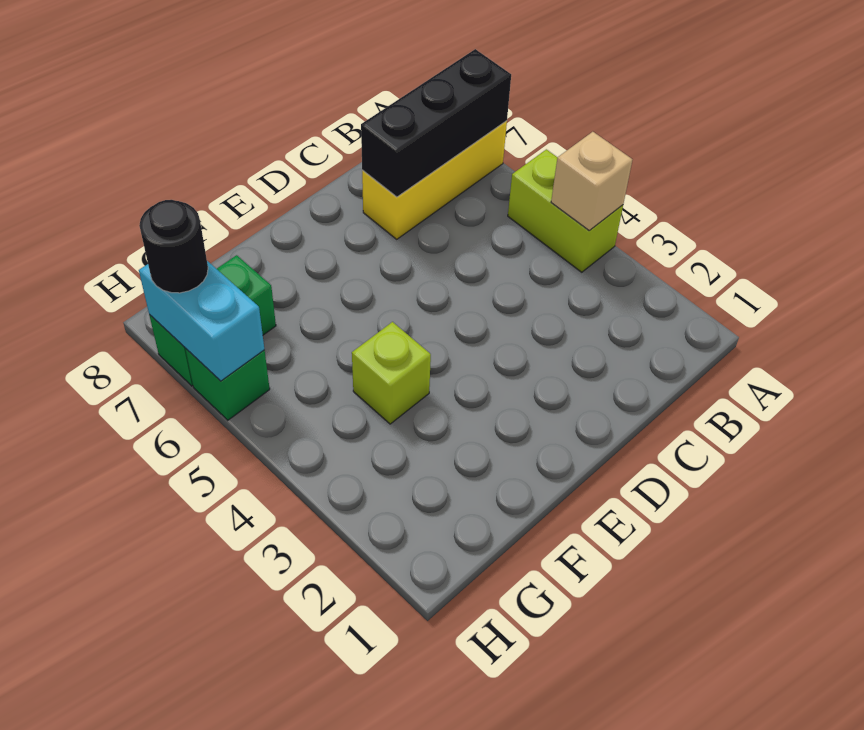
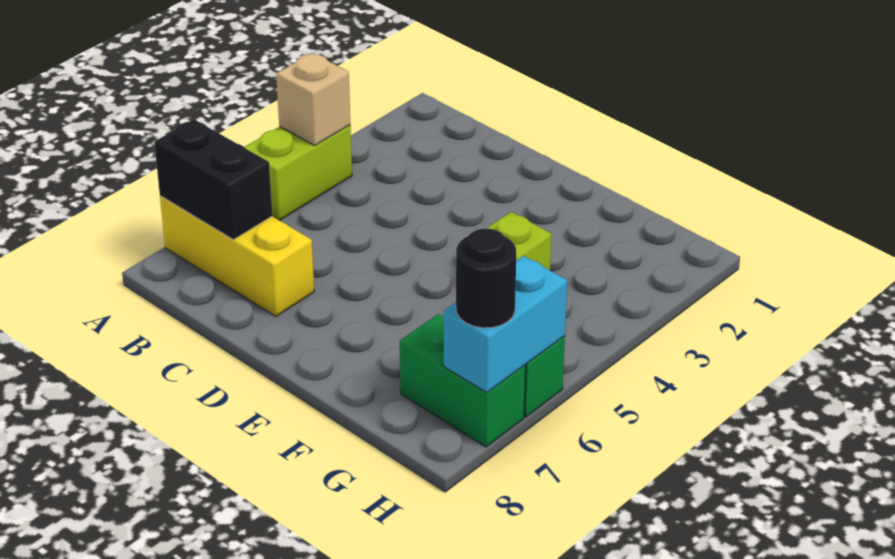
black brick A7:C7 level 2 -> black brick A7:B7 level 2

